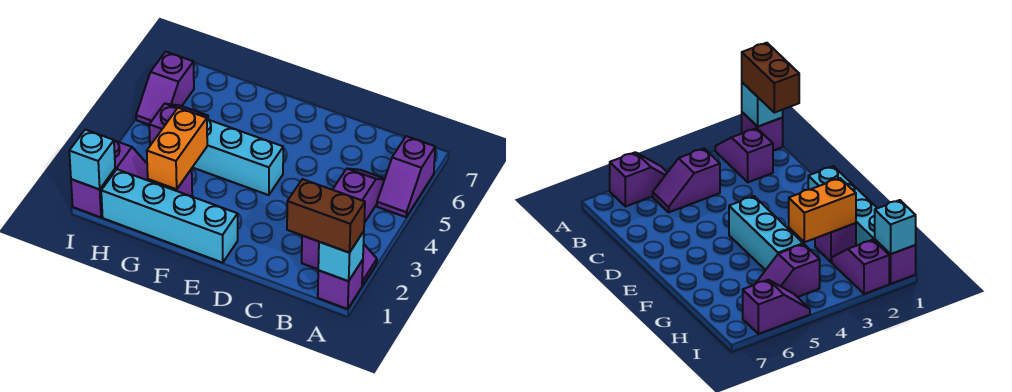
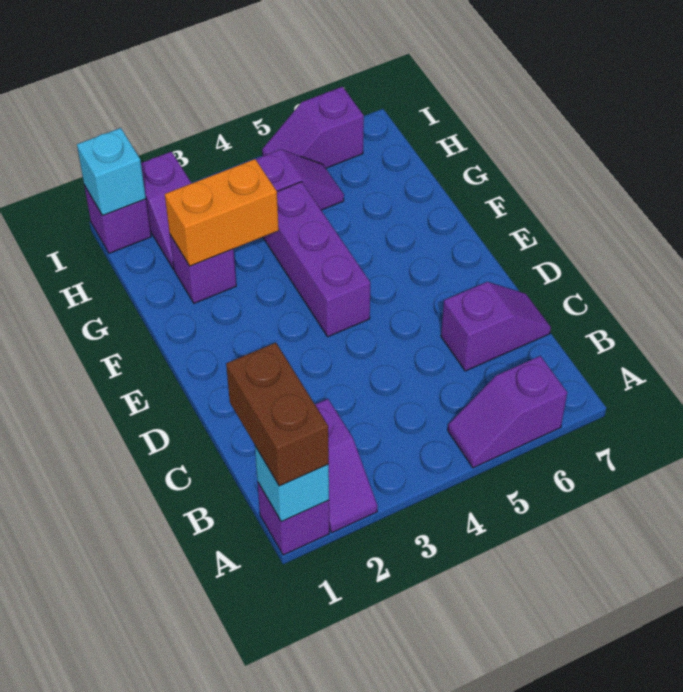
purple slope B4:B5 level 1 top 4 -> purple slope C6:C7 level 1 top 6
cyan brick E1:H1 level 1 -> none
cyan brick E4:G4 level 1 -> purple brick E4:G4 level 1

